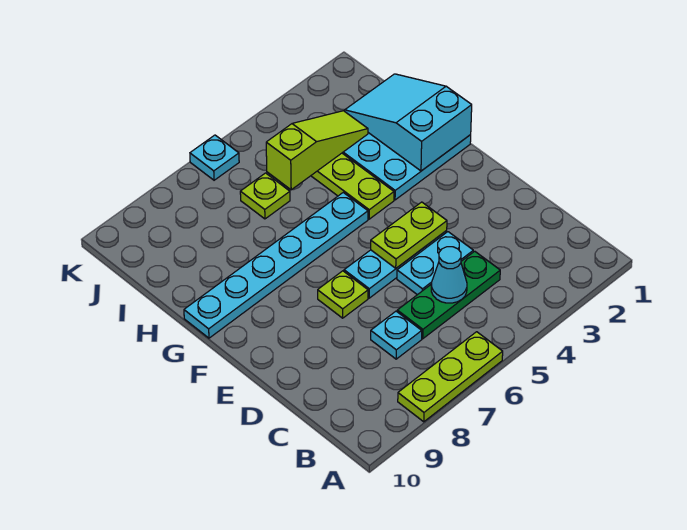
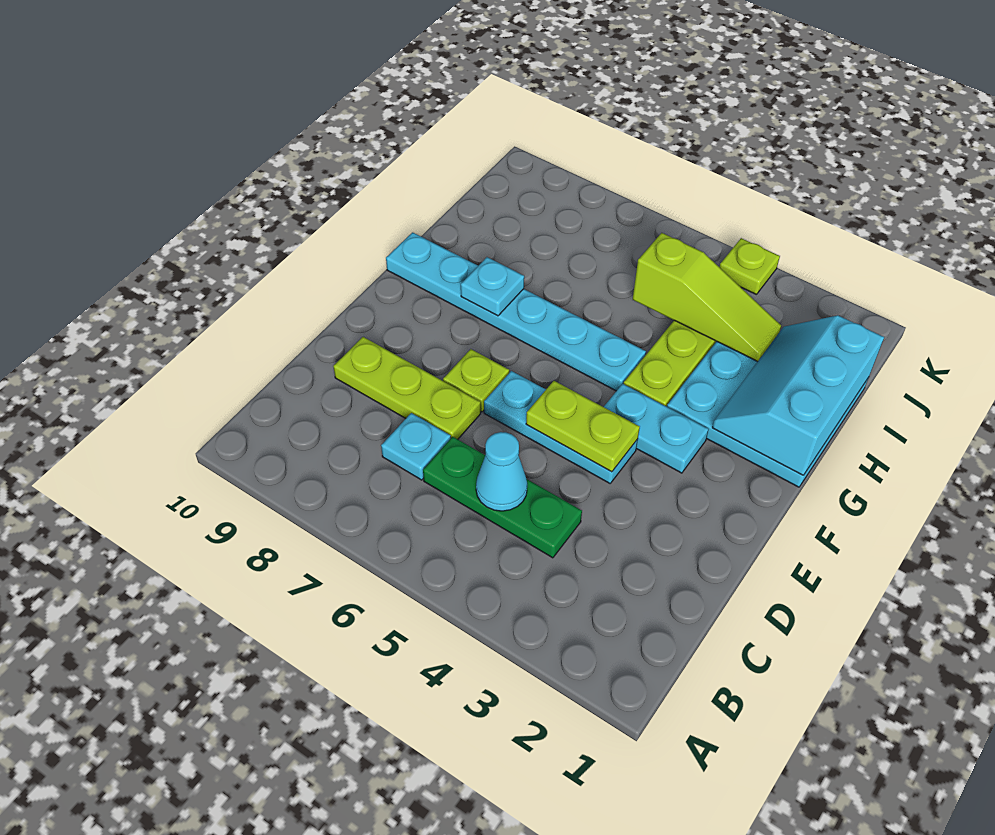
lime plate A6:A8 level 1 -> lime plate D7:D9 level 1
cyan plate D4:D5 level 1 -> cyan plate F3:F4 level 1
cyan slope G1:I2 level 2 top G -> cyan slope G1:I2 level 2 top 1
lime plate I6 level 1 -> lime plate K4 level 1
cyan plate K6 level 1 -> cyan plate G8 level 2

